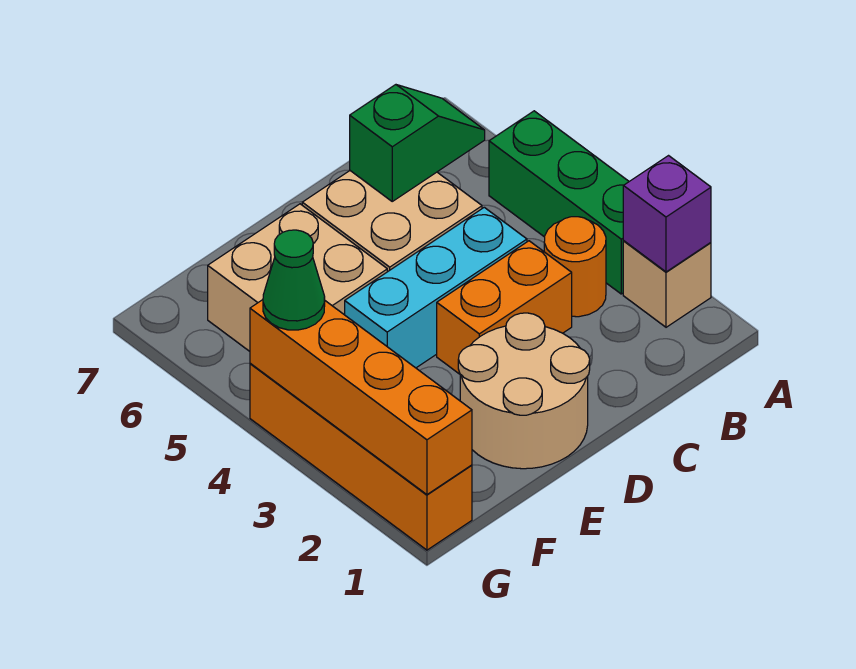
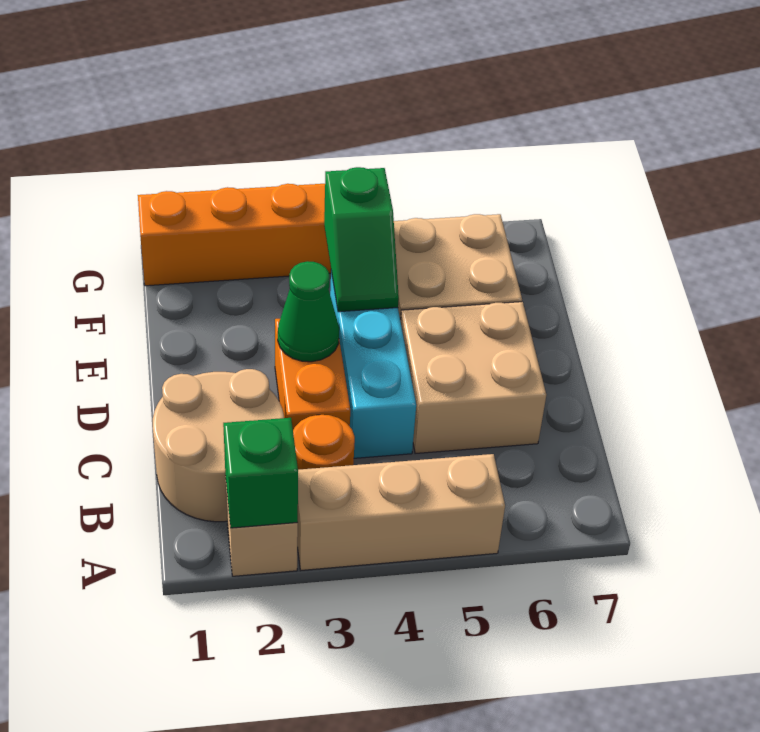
purple brick A2 level 2 -> green brick A2 level 2
green brick A3:A5 level 1 -> tan brick A3:A5 level 1
green slope B6:C6 level 2 top C -> green slope E4:F4 level 2 top F
tan round brick D1:E2 level 1 -> tan round brick B1:C2 level 1
orange brick G1:G4 level 2 -> none
green cone G4 level 3 -> green cone D3 level 2

